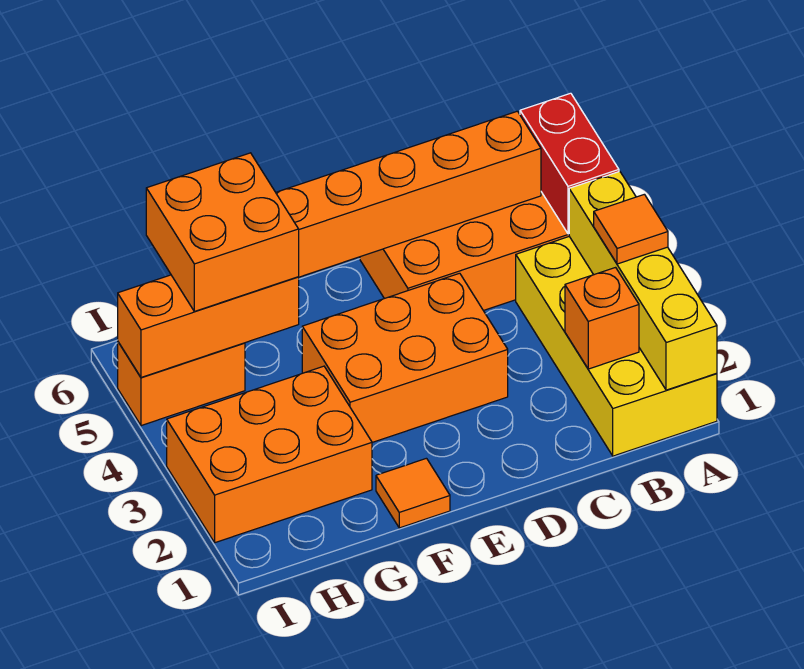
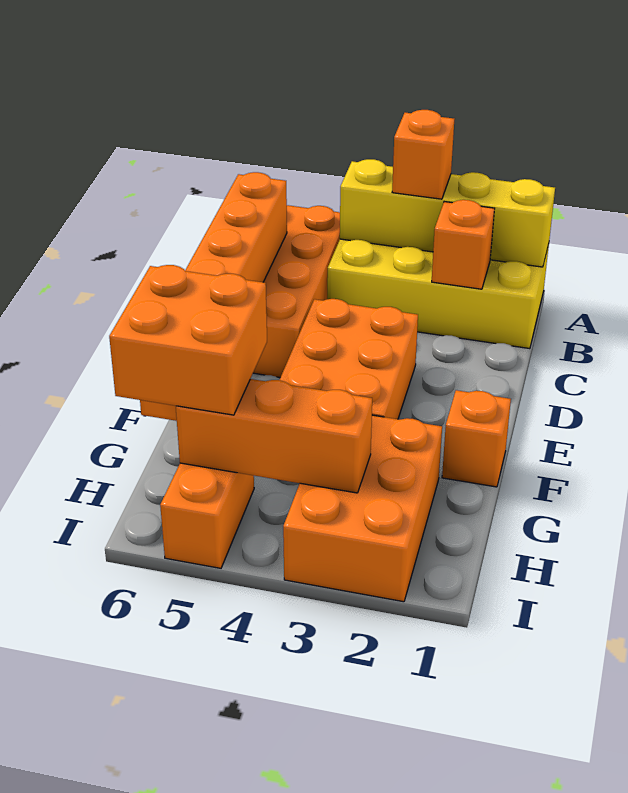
orange tile A3 level 3 -> orange brick A3 level 3
red brick A5:A6 level 2 -> none
orange tile F1 level 1 -> orange brick F1 level 1
orange brick G5:I5 level 2 -> orange brick H3:H5 level 2

